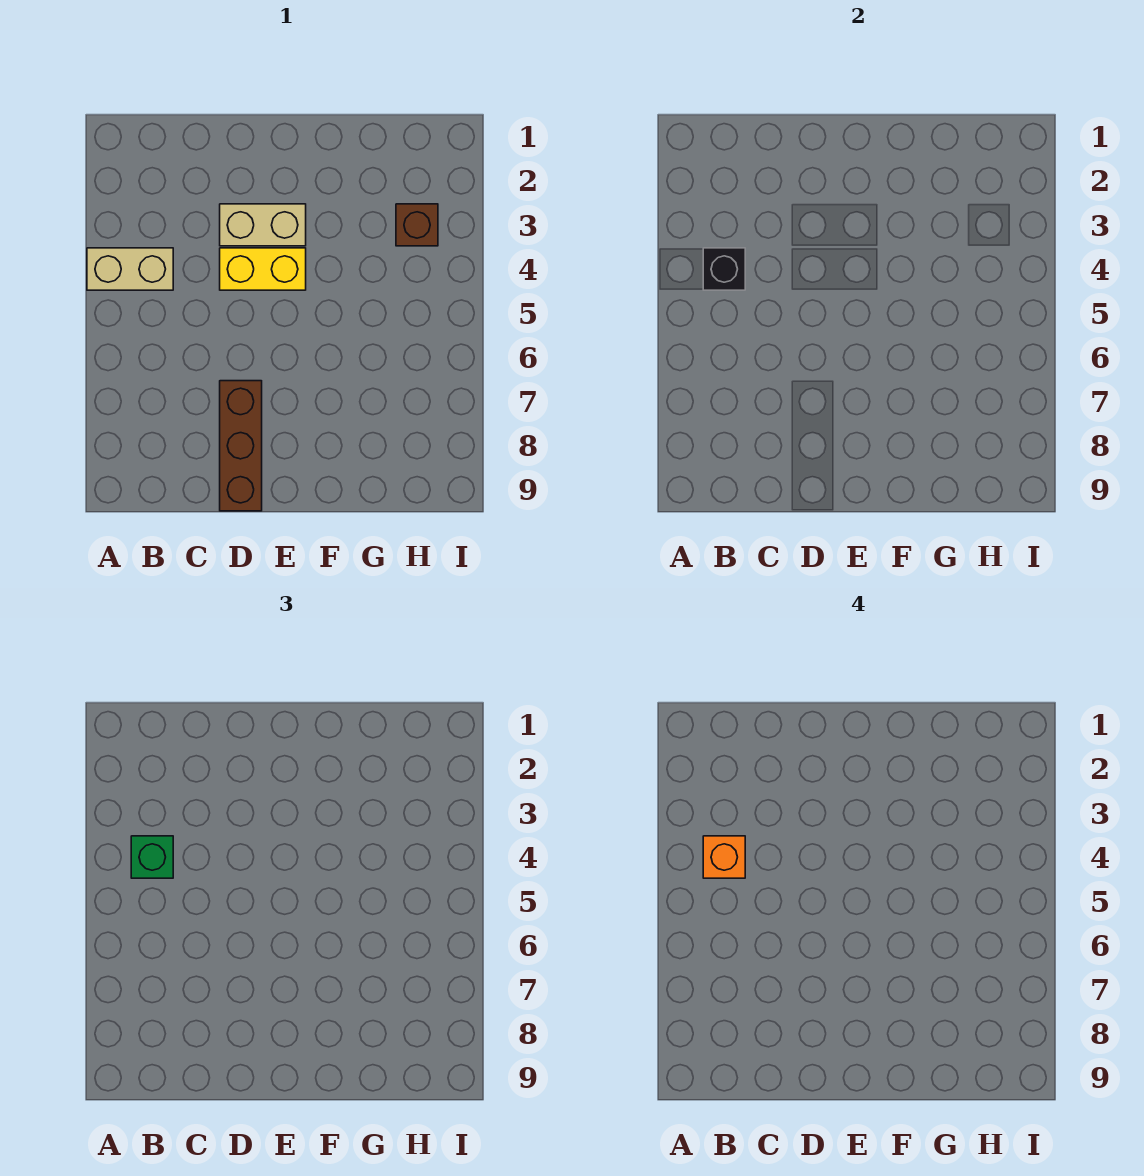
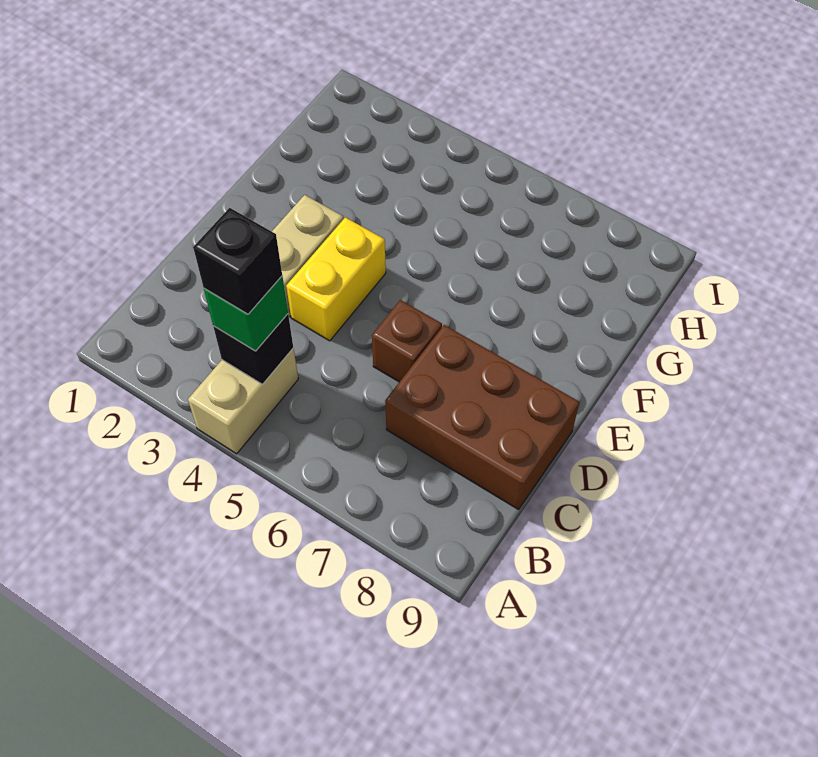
orange brick B4 level 4 -> black brick B4 level 4
brown brick D7:D9 level 1 -> brown brick C7:D9 level 1
brown brick H3 level 1 -> brown brick D6 level 1

